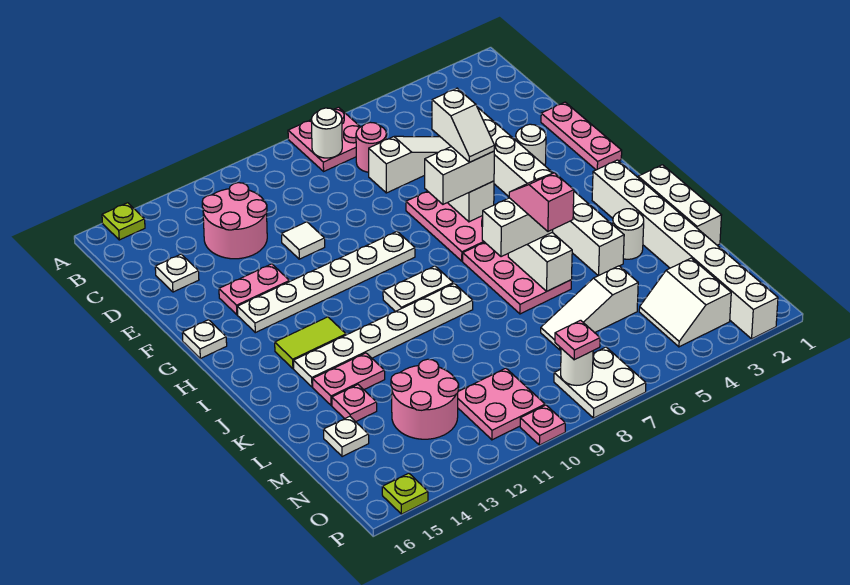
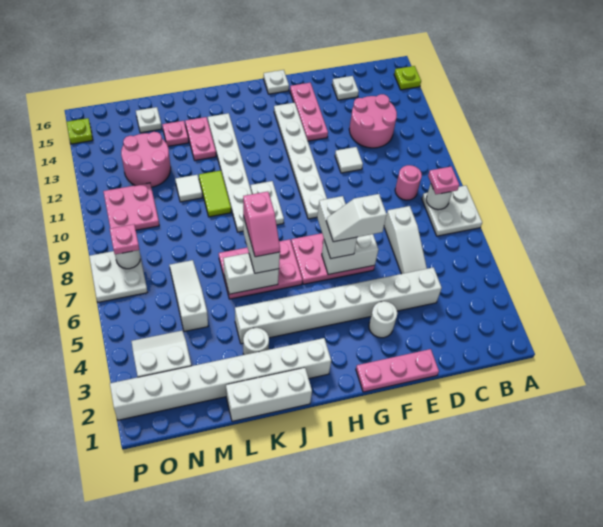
pink plate A7:B8 level 1 -> white plate A7:B8 level 1
pink round brick C7 level 1 -> pink round brick C9 level 1
pink plate F13:F14 level 1 -> pink plate F13:F15 level 1
lime tile I13:I14 level 1 -> lime tile K10:K11 level 1
pink slope J6:K6 level 4 top K -> pink slope J6:J7 level 4 top 7
none -> white tile L11 level 1
pink plate P10 level 1 -> pink plate B8 level 3

